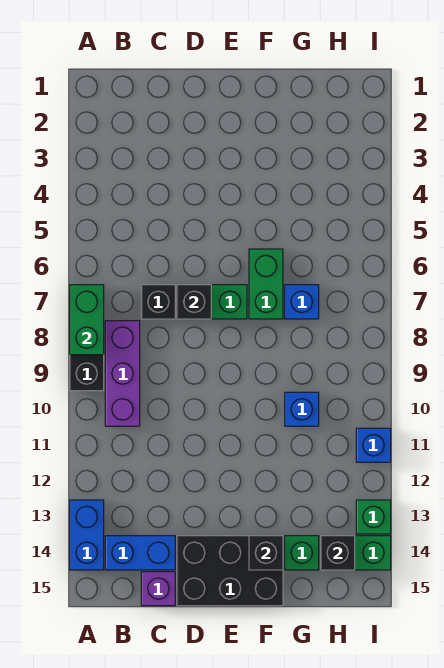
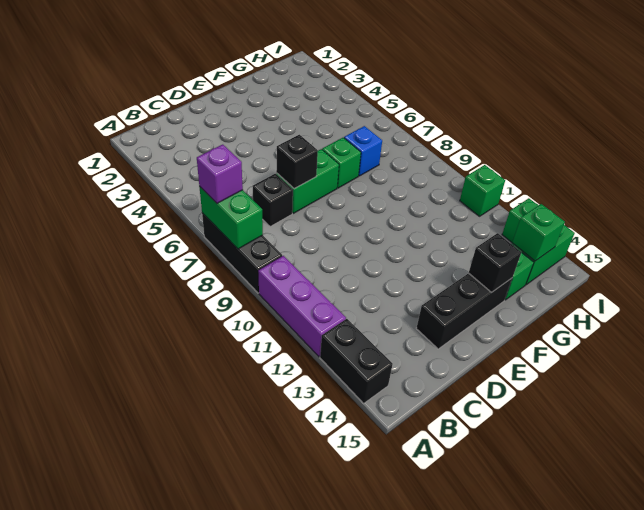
blue brick A13:A14 level 1 -> black brick A13:A14 level 1
purple brick B8:B10 level 1 -> purple brick A10:A12 level 1
blue brick B14:C14 level 1 -> none
purple brick C15 level 1 -> purple brick A7 level 3
black brick D14:F15 level 1 -> black brick D14:F14 level 1
green brick F6:F7 level 1 -> green brick F7 level 1
blue brick G10 level 1 -> none
black brick H14 level 2 -> green brick H14 level 2
blue brick I11 level 1 -> green brick I11 level 1

